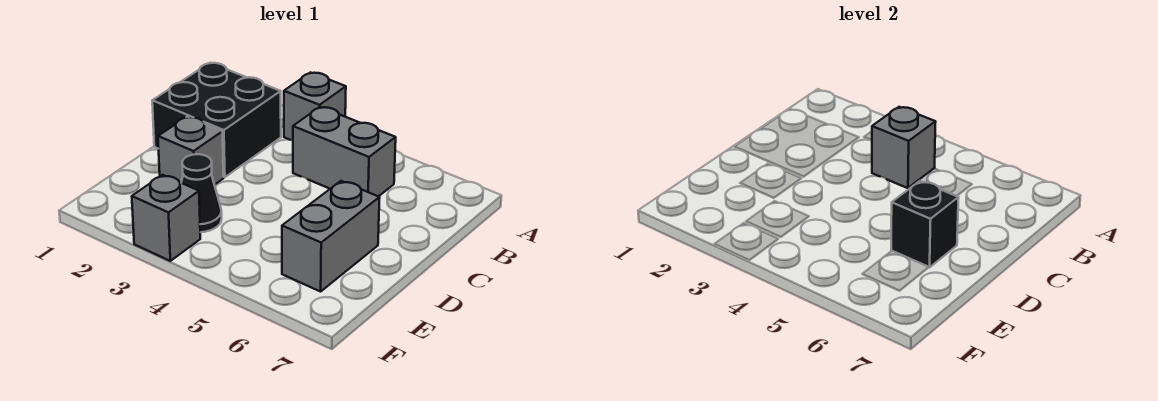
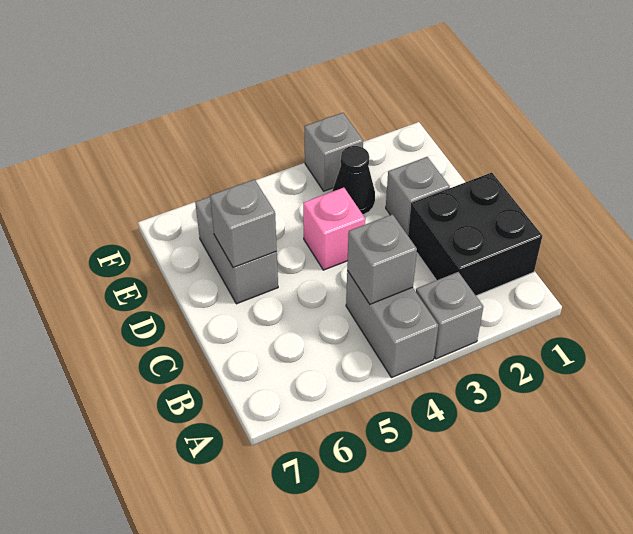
grey brick B4:B5 level 1 -> grey brick A4:B4 level 1
none -> pink brick D4 level 1
black brick D6 level 2 -> grey brick D6 level 2

